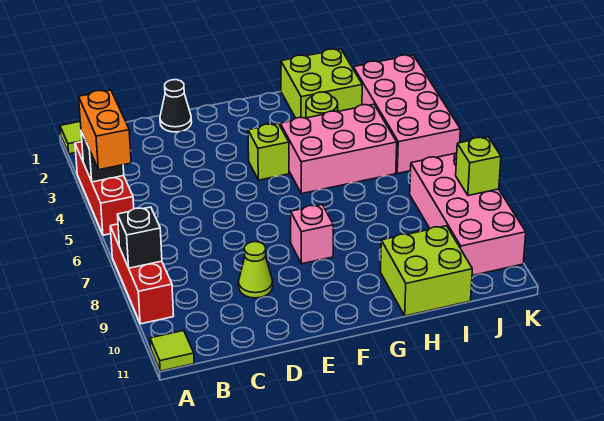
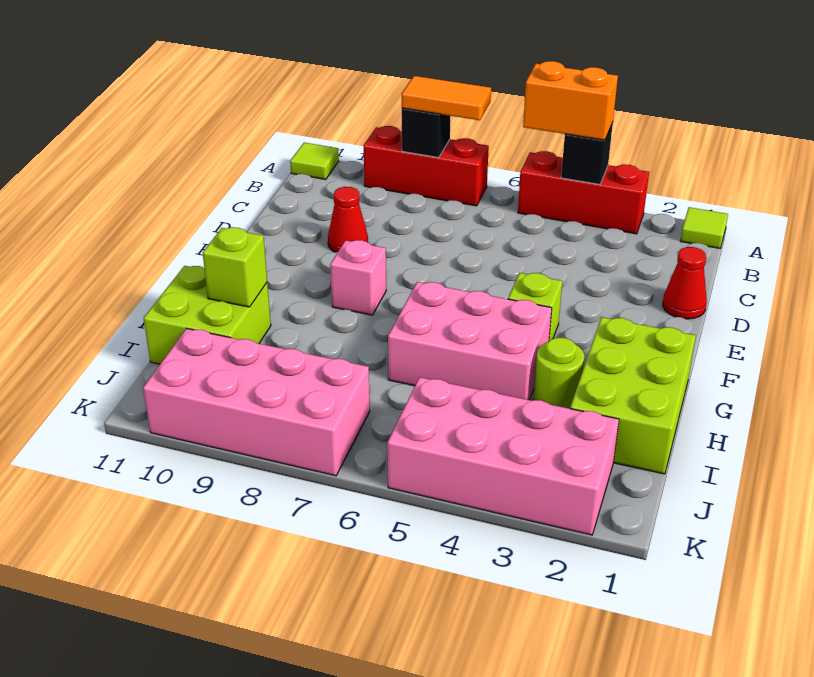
none -> orange tile A7:A8 level 3
black cone D1 level 1 -> red cone D1 level 1
lime cone D9 level 1 -> red cone D9 level 1
pink brick G4:I5 level 1 -> pink brick G4:H6 level 1
lime brick H1:I2 level 1 -> lime brick G1:I2 level 1
lime brick K8 level 2 -> lime brick H10 level 2

